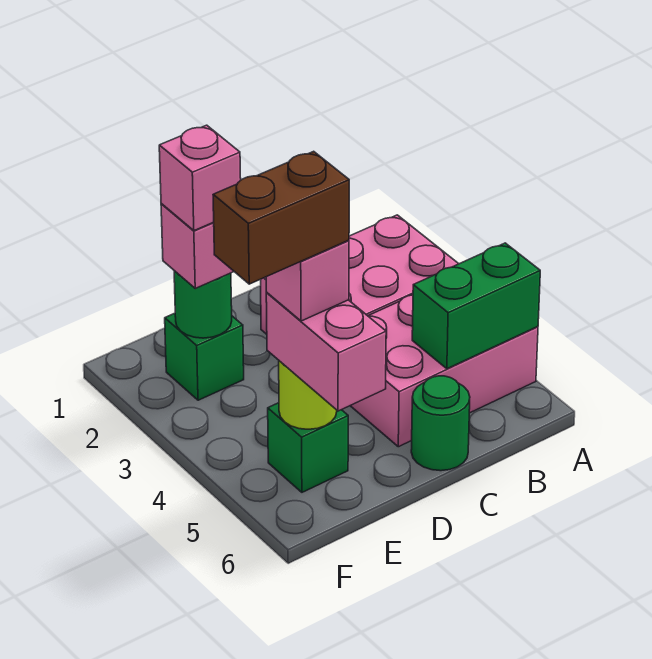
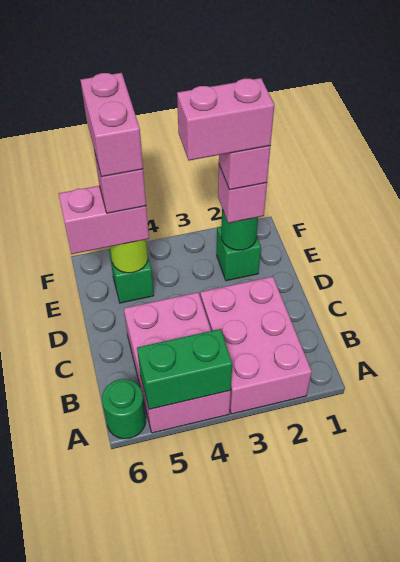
green brick A5:B5 level 2 -> green brick A4:A5 level 2
green round brick C6 level 1 -> green round brick A6 level 1
none -> pink brick E2:E3 level 5
brown brick E5:F5 level 5 -> pink brick E5:F5 level 5

